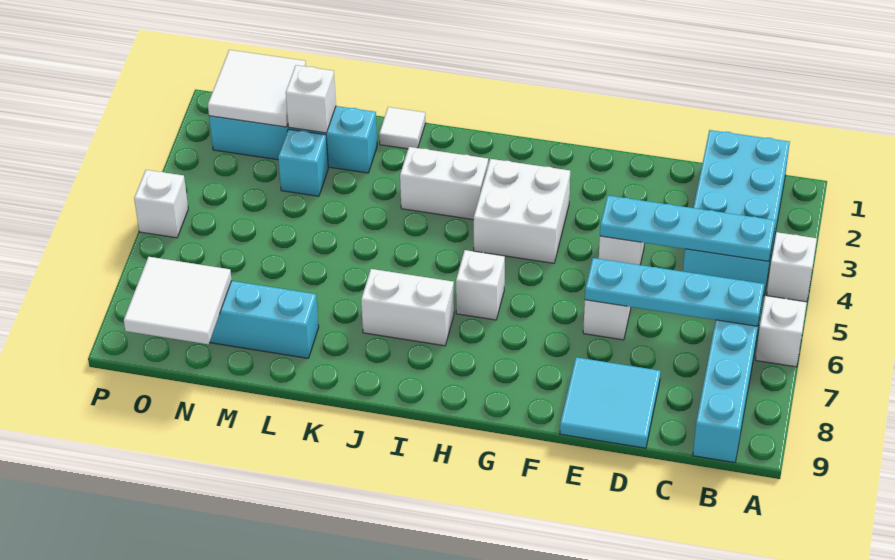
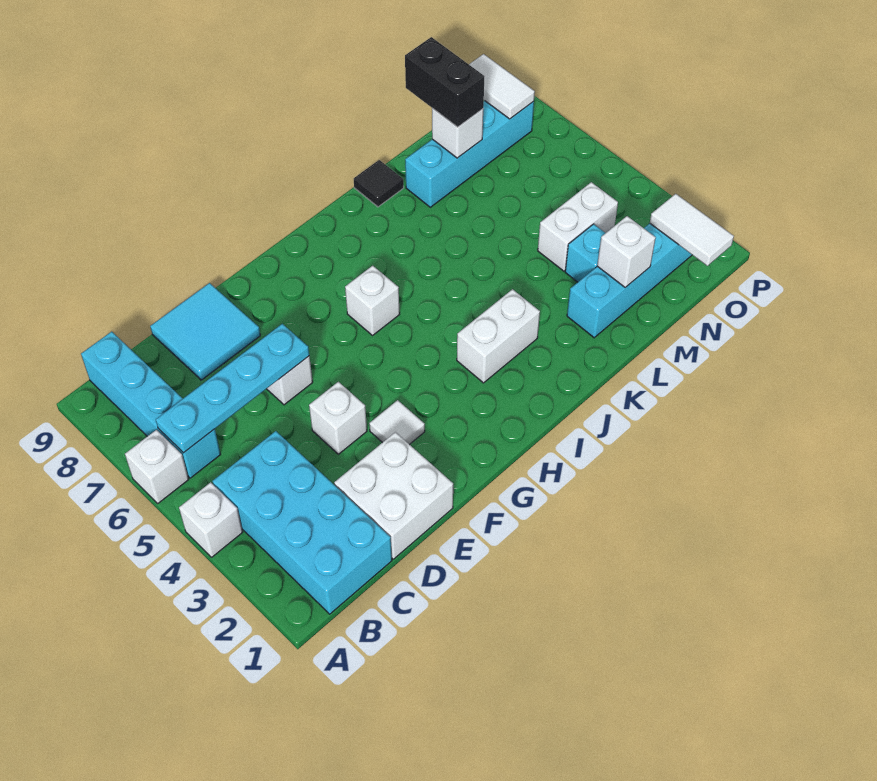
cyan plate B4:E4 level 2 -> none
white brick G3:H4 level 1 -> white brick D1:E2 level 1
white brick I7:J7 level 1 -> white brick M4:N4 level 1
white tile K1 level 1 -> white tile F3 level 1
none -> black tile K9 level 1
none -> black brick M8:M9 level 3
white tile N1:O2 level 2 -> white tile O1:O2 level 2
white tile N8:O9 level 2 -> white tile O8:O9 level 2
white brick P5 level 1 -> white brick M8 level 2

